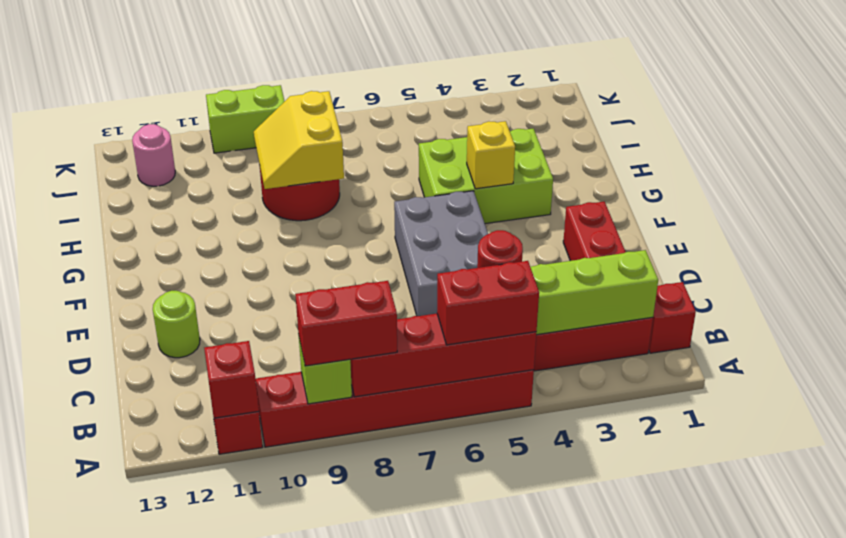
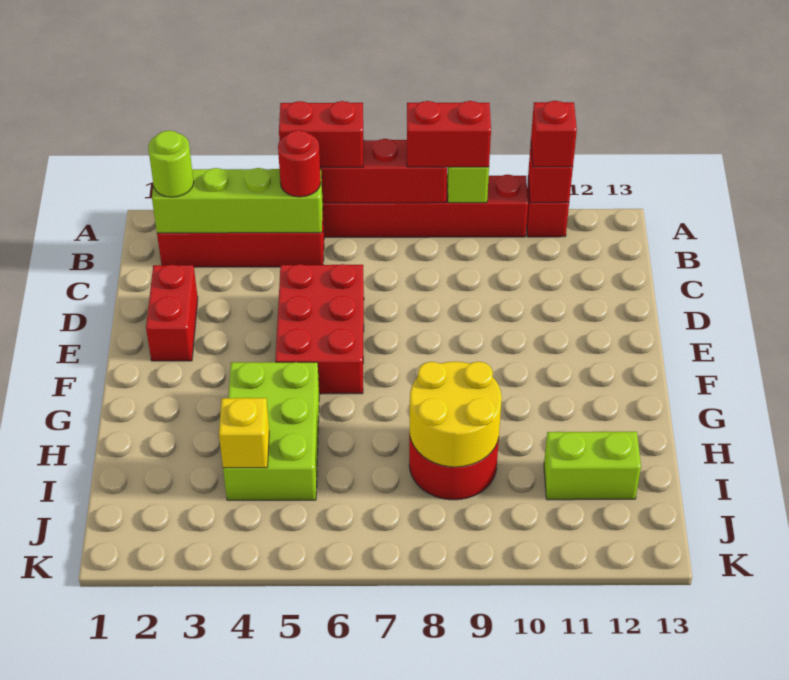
red brick B1 level 1 -> red brick A11 level 3
grey brick D5:F6 level 1 -> red brick D5:F6 level 1
lime round brick D12 level 1 -> lime round brick B2 level 3
lime brick G3:H5 level 1 -> lime brick G4:I5 level 1
yellow brick G4 level 2 -> yellow brick I4 level 2
yellow slope H8:I9 level 2 top 8 -> yellow round brick H8:I9 level 2
pink round brick J12 level 1 -> none
lime brick K9:K10 level 1 -> lime brick I11:I12 level 1

